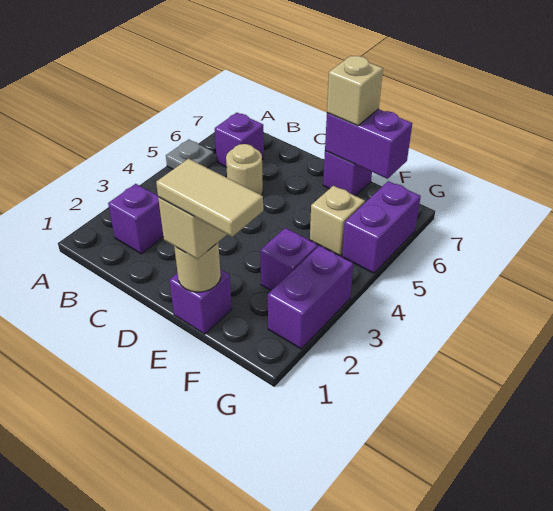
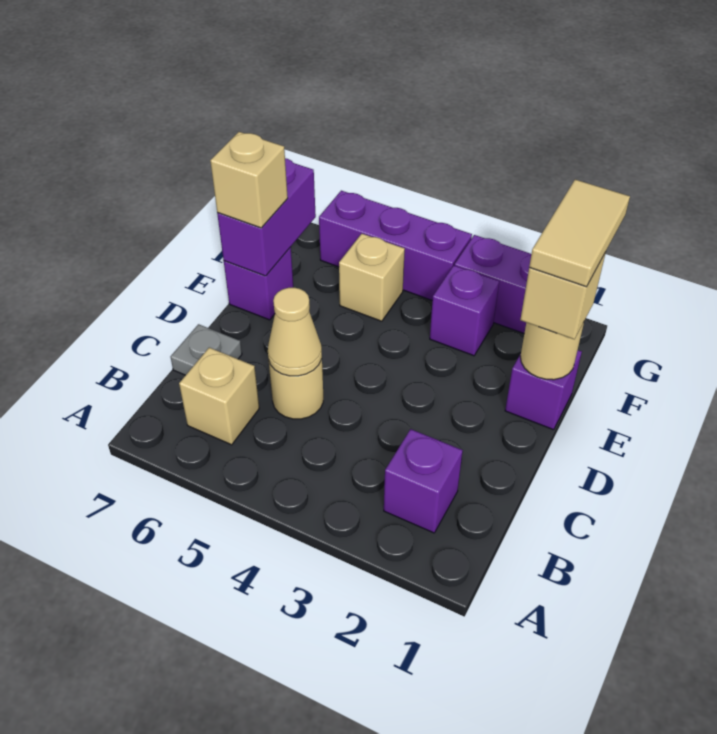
grey plate A5 level 1 -> grey plate C7 level 1
purple brick B6 level 1 -> tan brick B6 level 1
none -> tan cone C5 level 2
purple brick G5:G6 level 1 -> purple brick G4:G6 level 1

